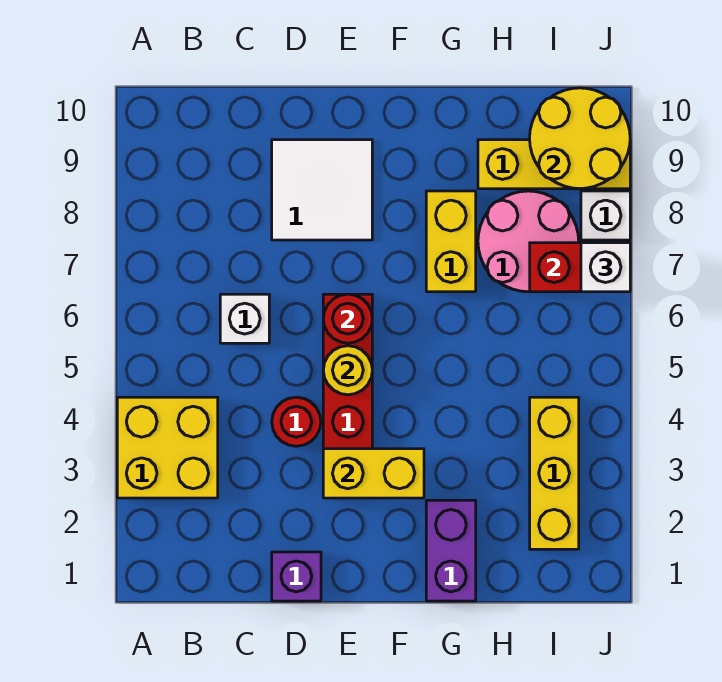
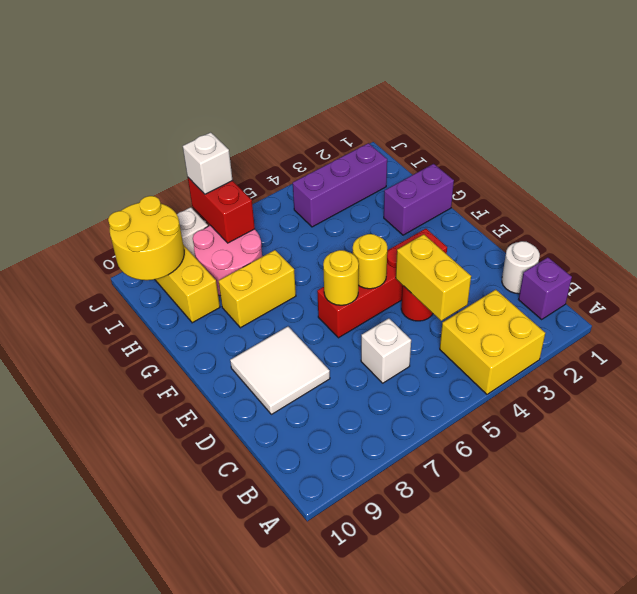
none -> white round brick C1 level 1
purple brick D1 level 1 -> purple brick B1 level 1
yellow brick E3:F3 level 2 -> yellow brick C4:D4 level 2
red round brick E6 level 2 -> yellow round brick E6 level 2
yellow brick I2:I4 level 1 -> purple brick I2:I4 level 1

